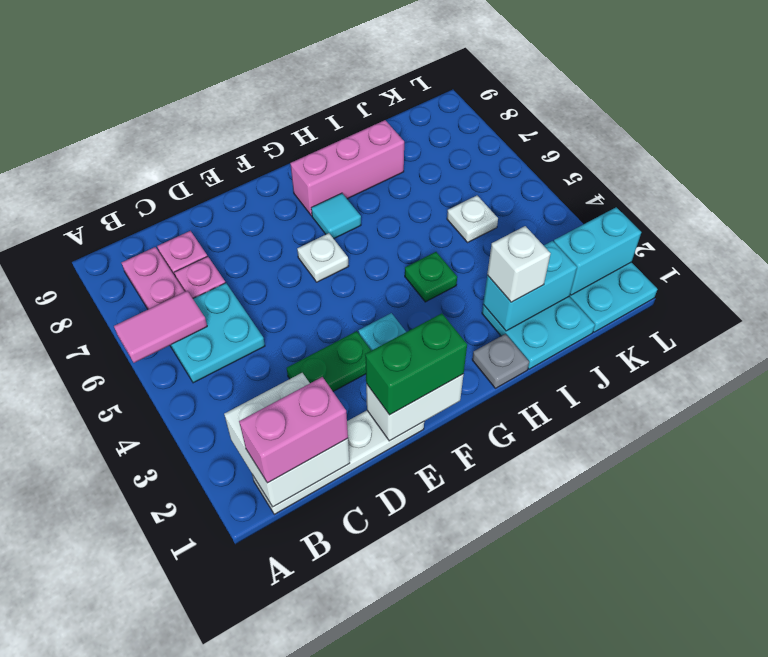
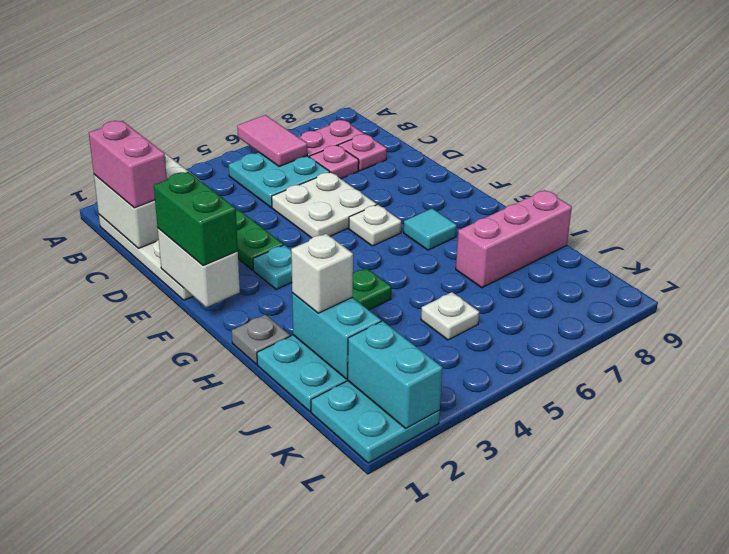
none -> white plate D5:E6 level 1
pink brick G8:I8 level 1 -> pink brick I7:I9 level 1

